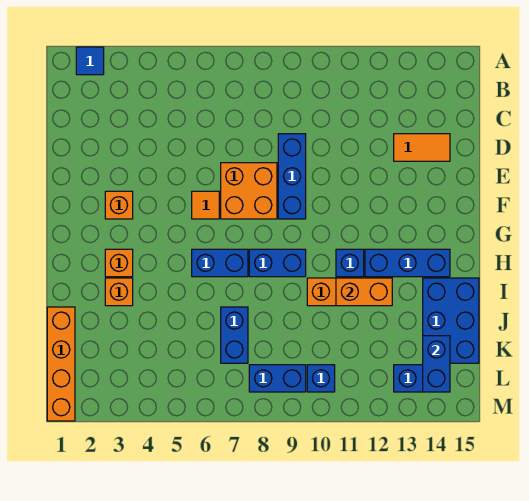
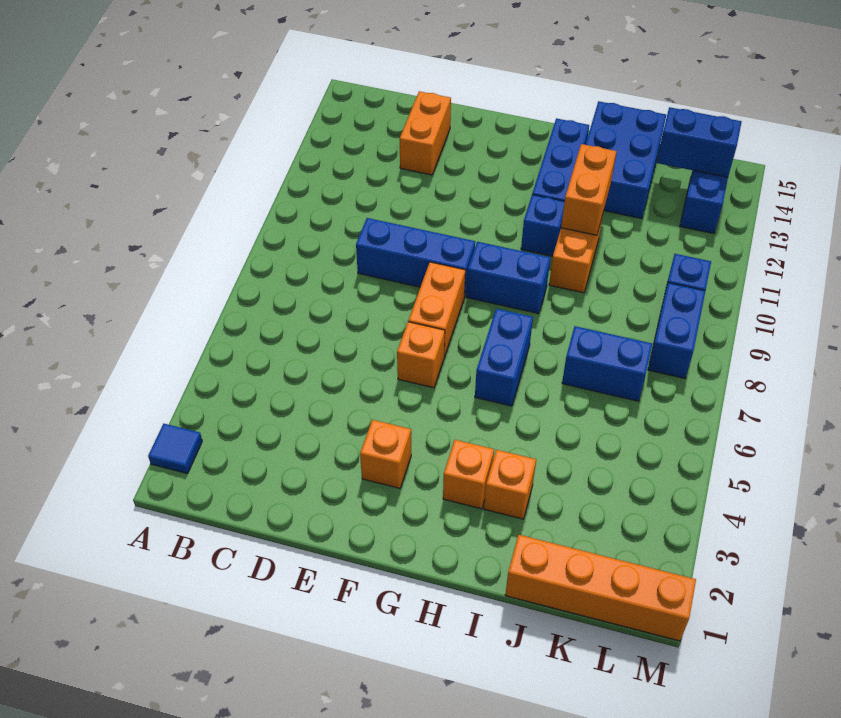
orange tile D13:D14 level 1 -> orange brick D13:D14 level 1
orange brick E7:F8 level 1 -> orange brick F7:F8 level 1
orange tile F6 level 1 -> orange brick F6 level 1
blue brick H8:H9 level 1 -> blue brick G9:H9 level 1
blue brick I14:K15 level 1 -> blue brick I13:J15 level 1

